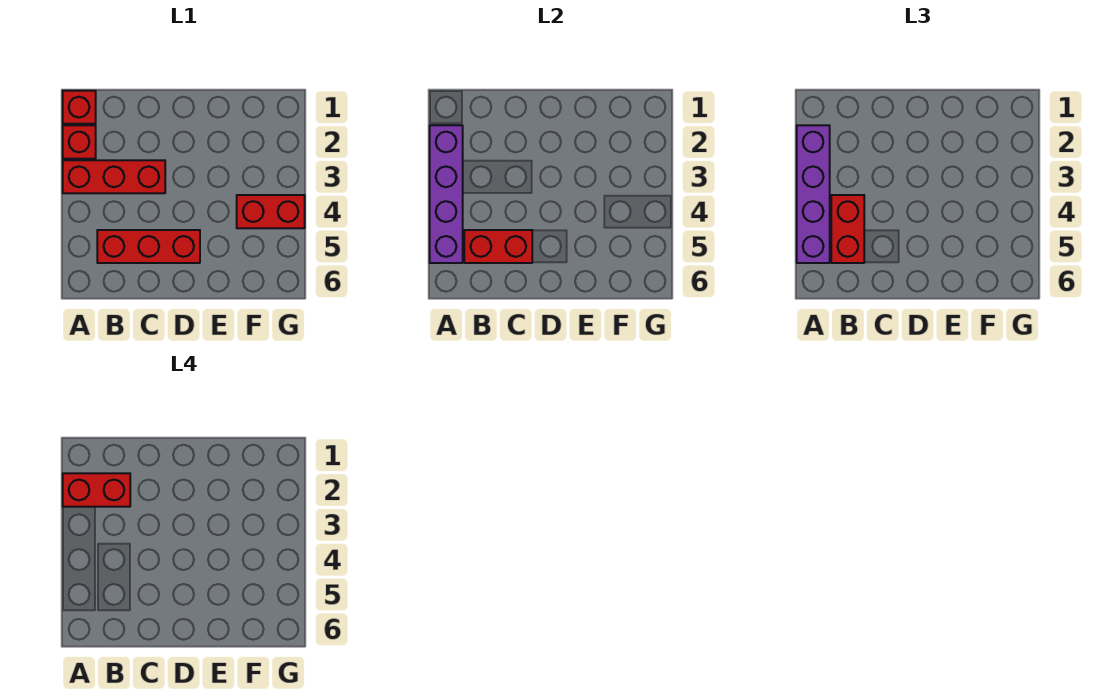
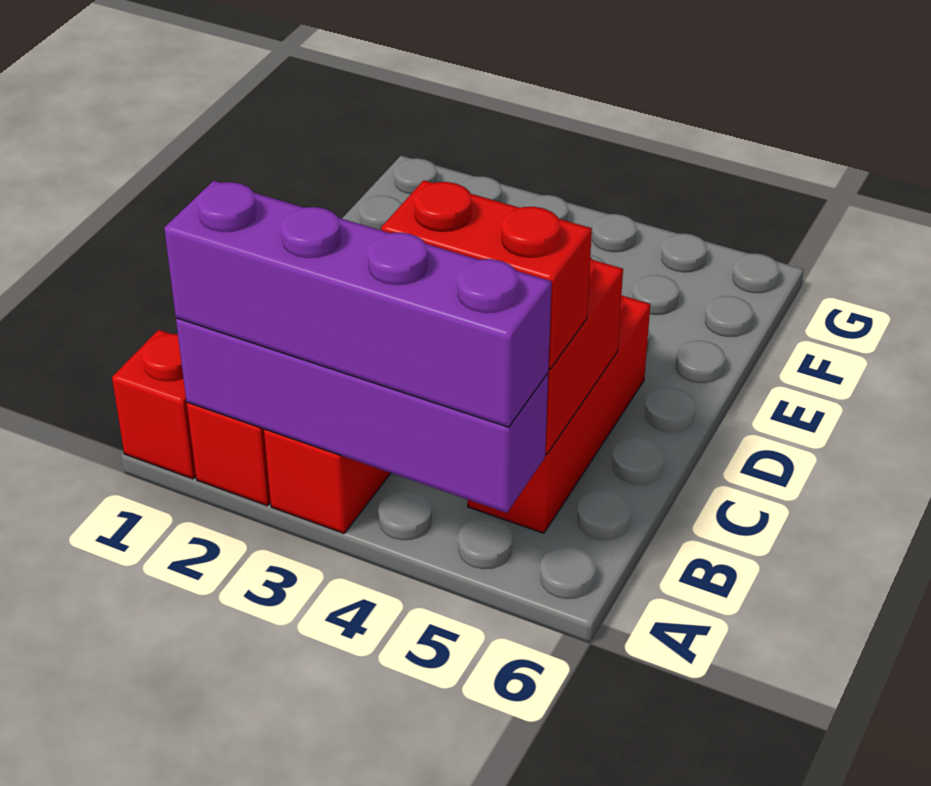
red brick A2:B2 level 4 -> none
red brick F4:G4 level 1 -> none

